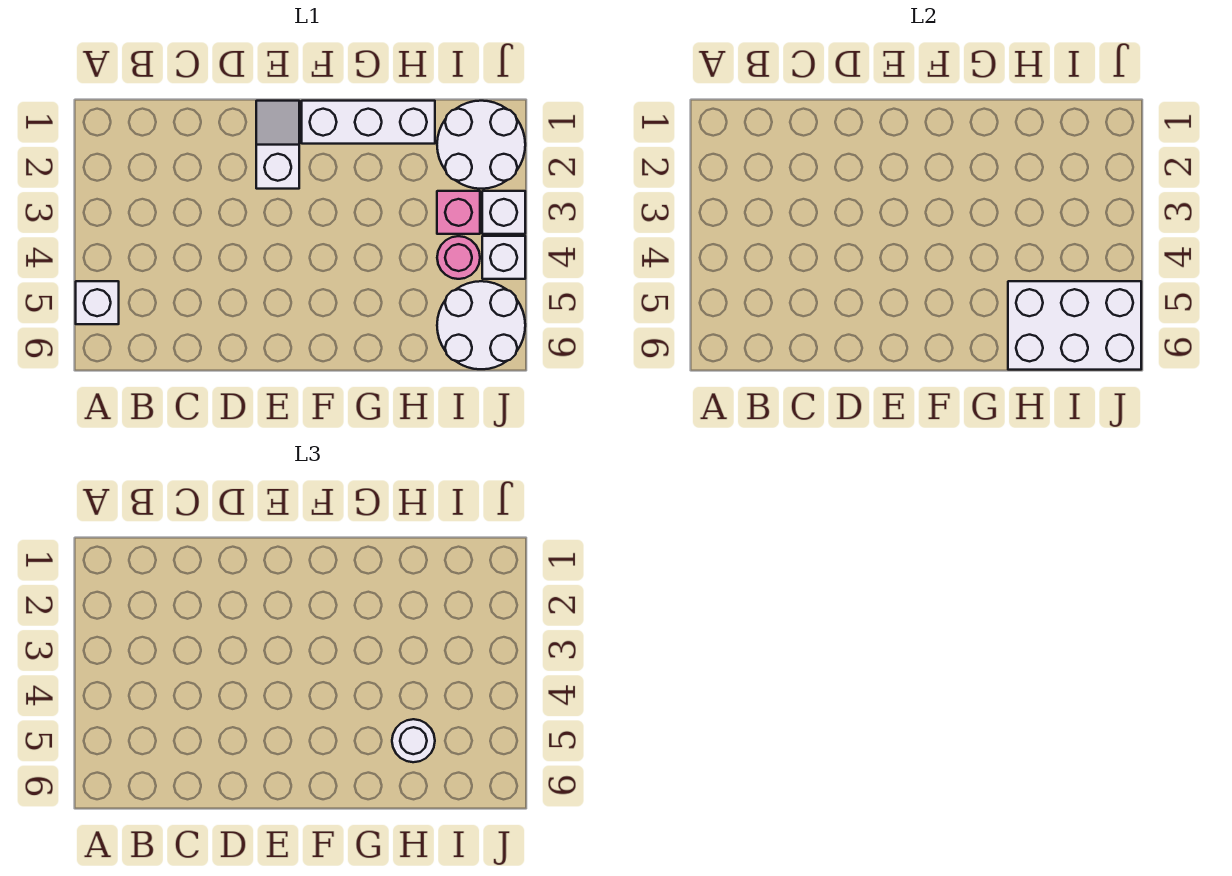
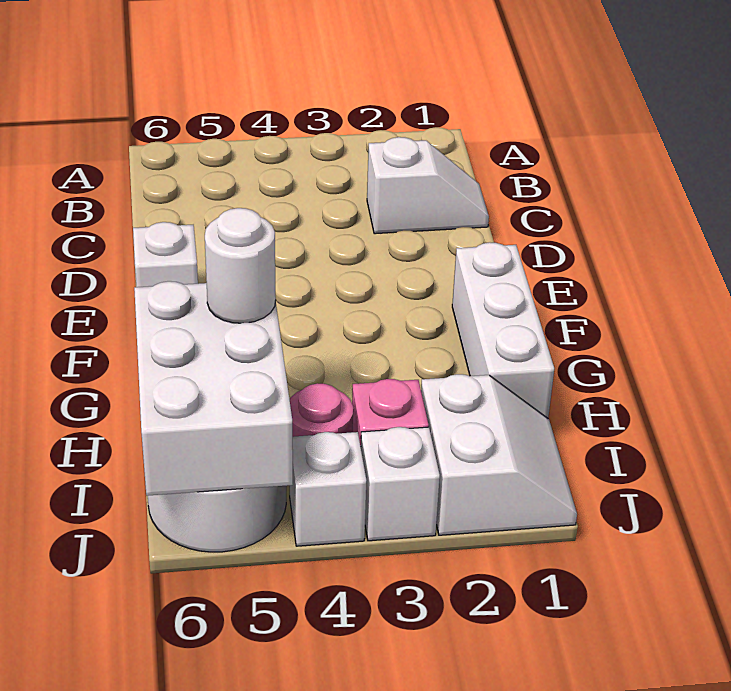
white brick A5 level 1 -> white brick E6 level 1
white slope E1:E2 level 1 top 2 -> white slope C1:C2 level 1 top 2
white round brick I1:J2 level 1 -> white slope I1:J2 level 1 top 2

